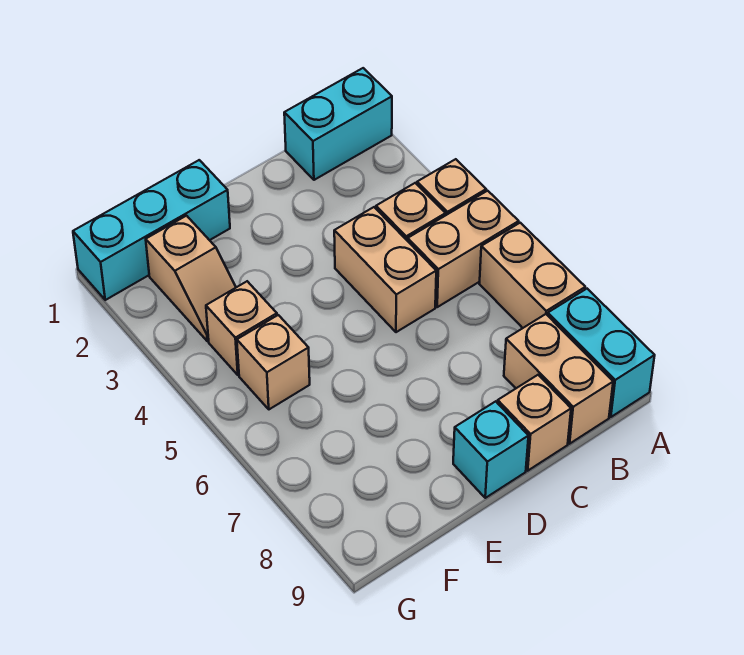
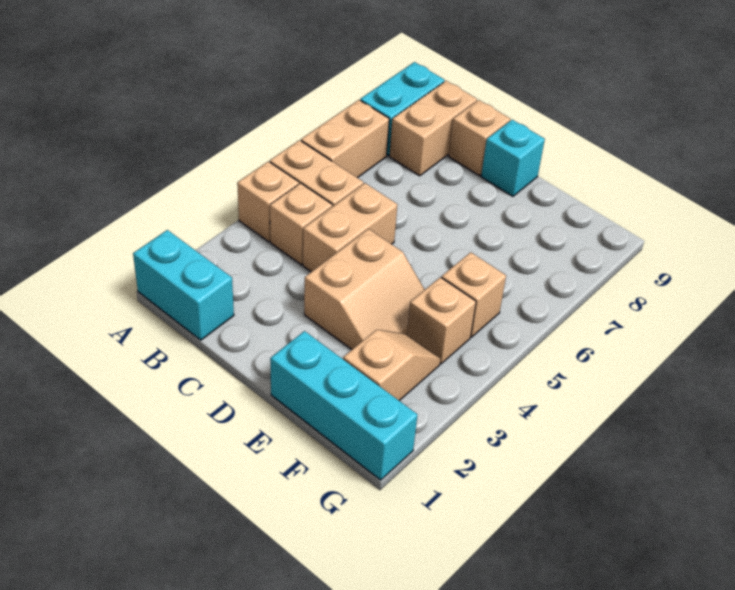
none -> tan slope D3:E4 level 1 top D

